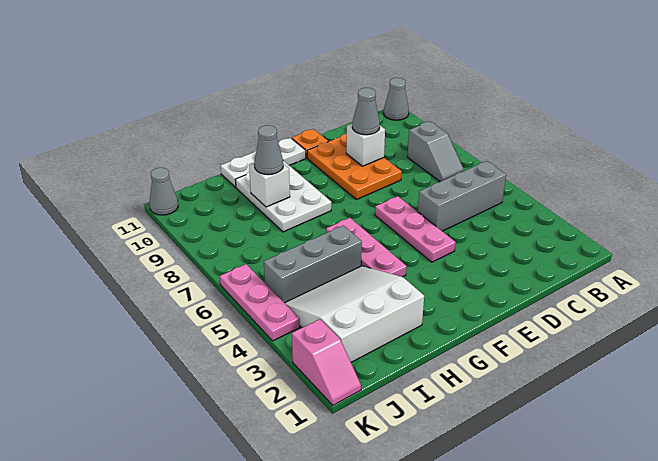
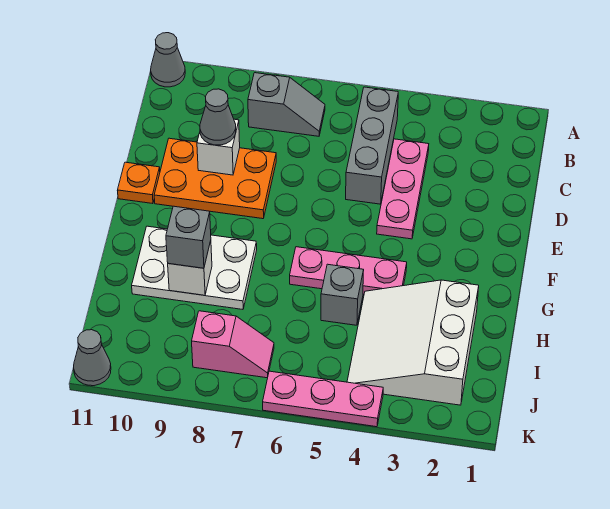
pink plate E4:E6 level 1 -> pink plate C4:E4 level 1
white plate F11:H11 level 1 -> none
grey brick H5:J5 level 1 -> grey brick H5 level 1
grey cone H9 level 3 -> grey brick H9 level 3
pink slope K1:K2 level 1 top 2 -> pink slope J7:J8 level 1 top 8

